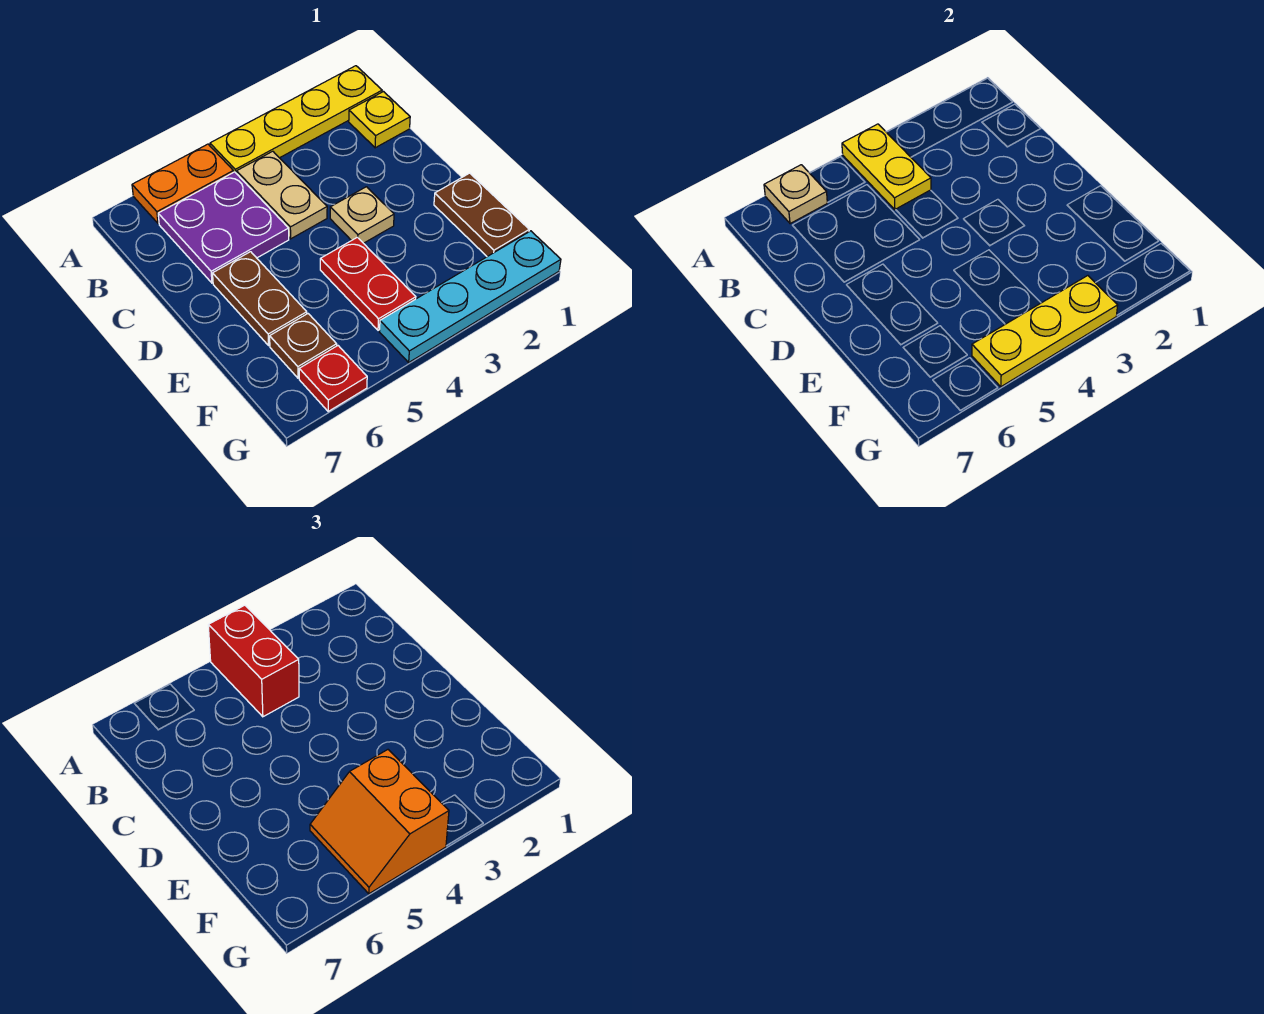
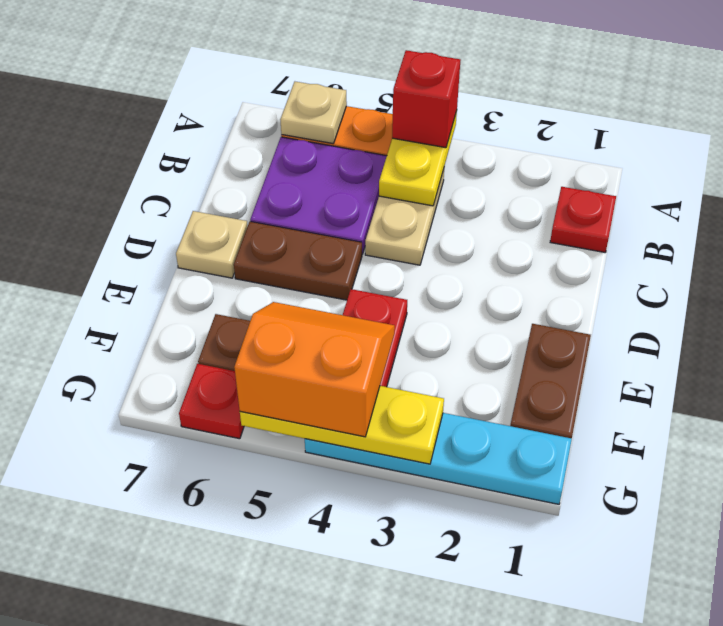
yellow plate A1:A4 level 1 -> none
red brick A4:B4 level 3 -> red brick A4 level 3
yellow plate B1 level 1 -> red plate B1 level 1
tan plate D3 level 1 -> tan plate D7 level 1
brown plate D6:E6 level 1 -> brown plate D5:D6 level 1
orange slope F4:G5 level 3 top 4 -> orange slope F4:G5 level 3 top G

